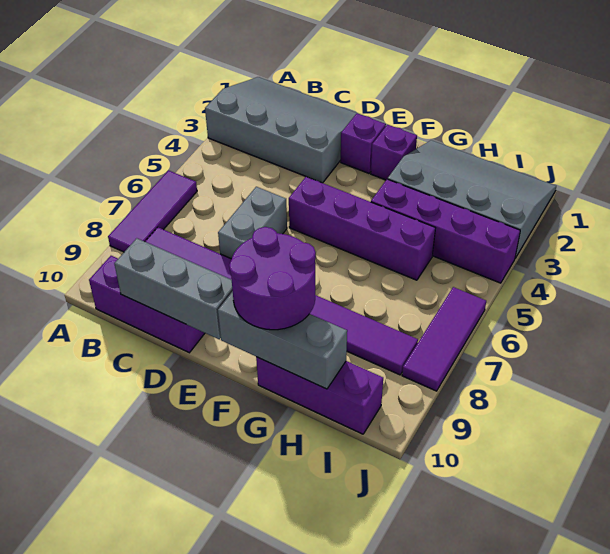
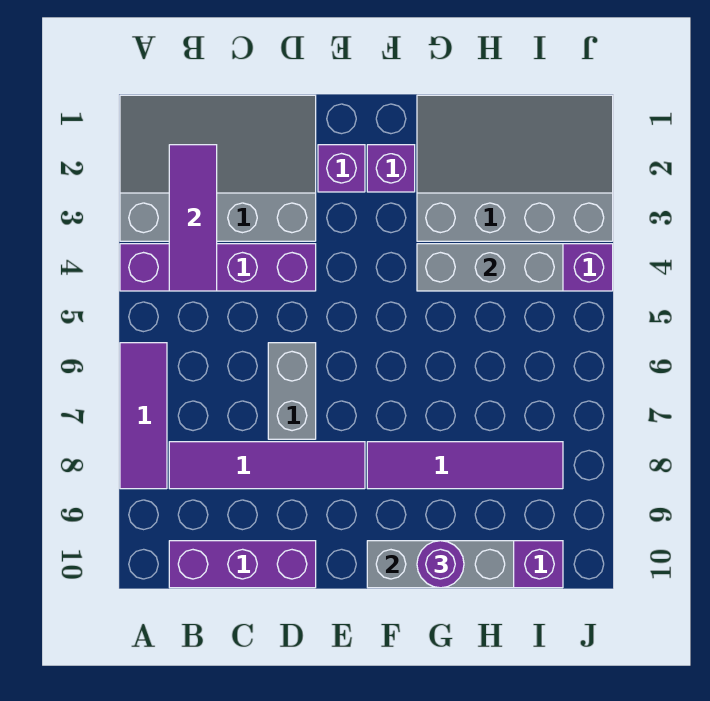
grey brick C10:E10 level 2 -> grey brick G4:I4 level 2
purple brick E5:H5 level 1 -> purple brick A4:D4 level 1
purple round brick F9:G10 level 3 -> purple round brick G10 level 3
purple tile J6:J8 level 1 -> purple tile B2:B4 level 2

